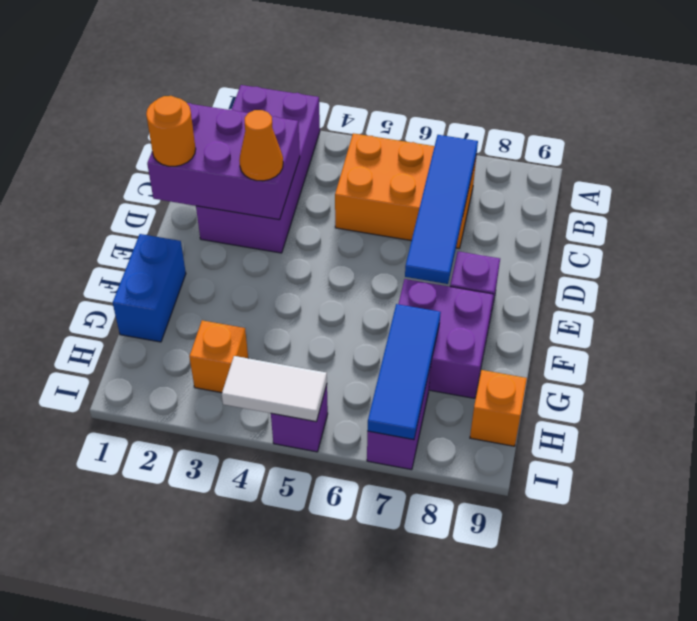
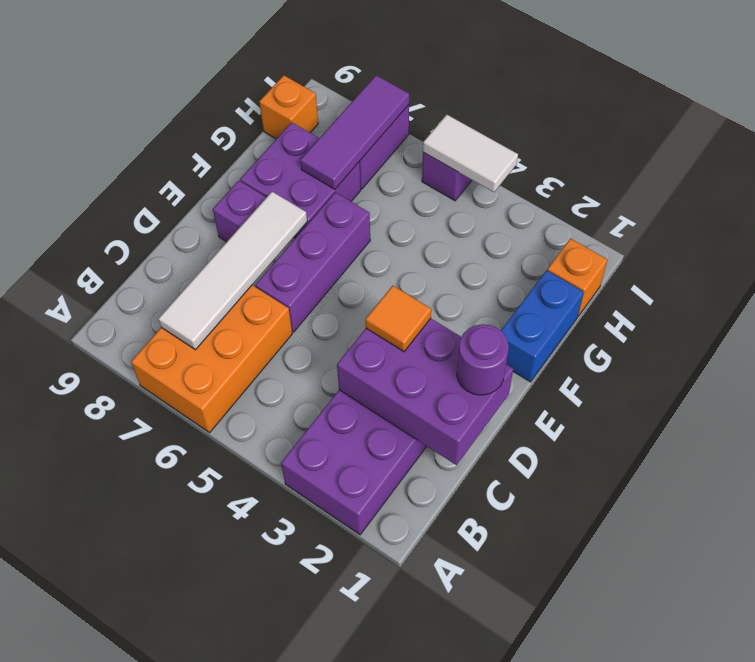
orange brick B5:C7 level 1 -> orange brick A6:C7 level 1
blue tile B7:E7 level 2 -> white tile B7:E7 level 2
orange round brick D1 level 3 -> purple round brick D1 level 3
orange cone D3 level 3 -> orange tile D3 level 3
none -> purple brick D6:F6 level 1
blue tile G7:I7 level 2 -> purple tile G7:I7 level 2
orange brick H3 level 1 -> orange brick H1 level 1

